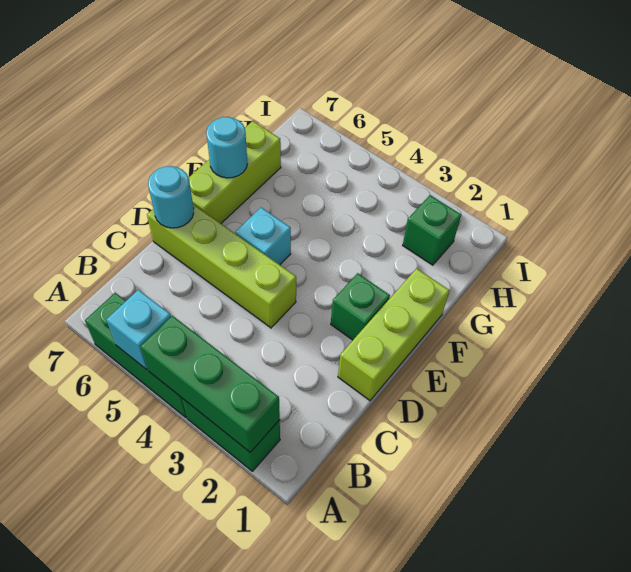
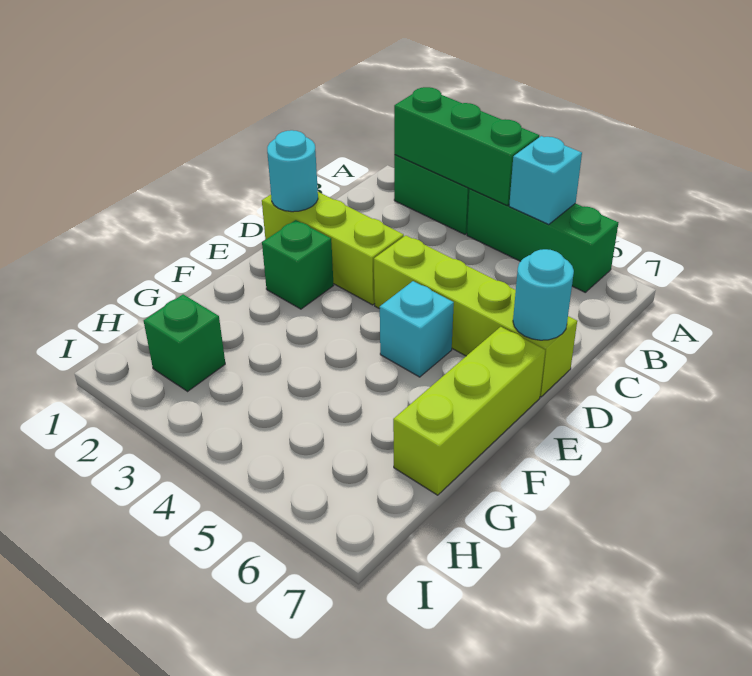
lime brick D1:F1 level 1 -> lime brick D1:D3 level 1
cyan round brick F7 level 2 -> cyan round brick D1 level 2

